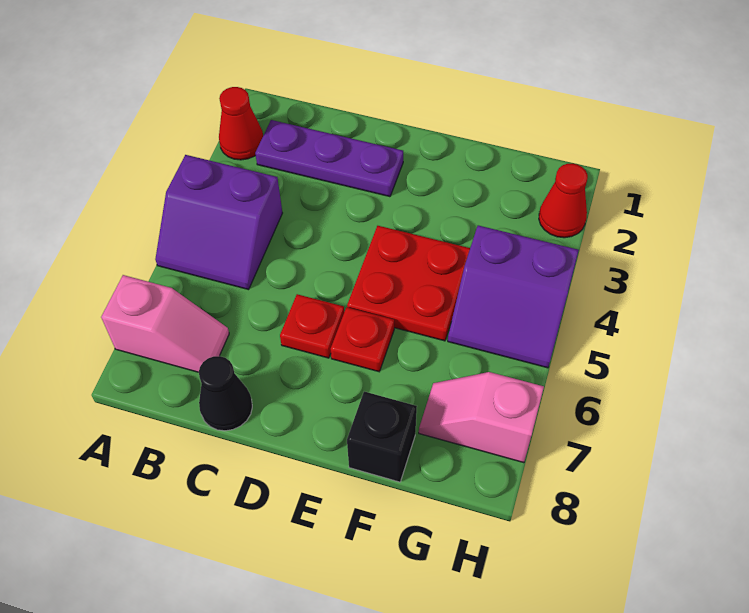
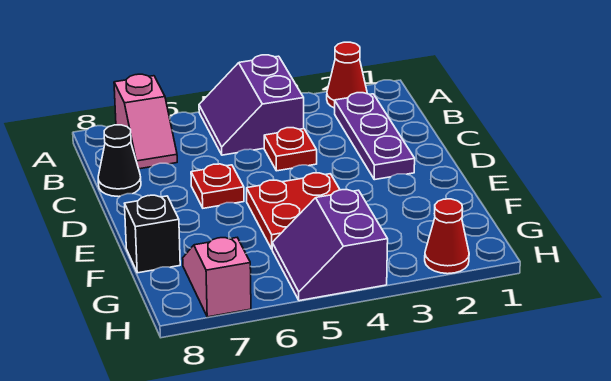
red plate E6 level 1 -> red plate C4 level 1

